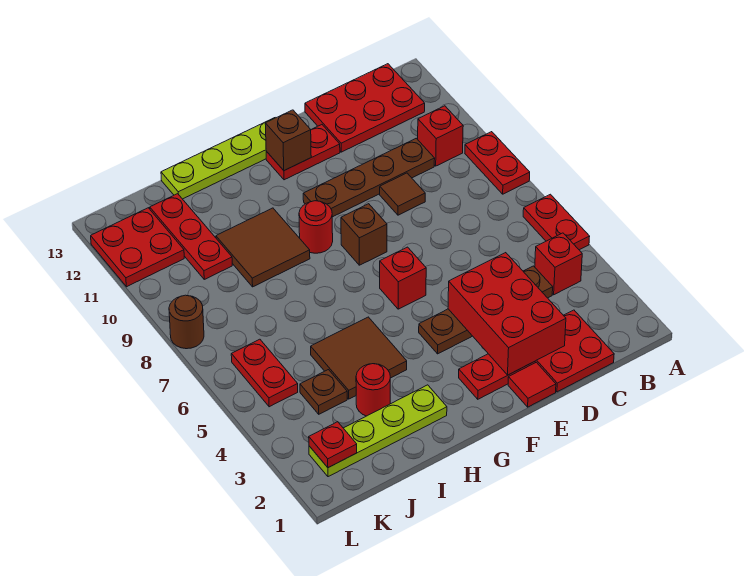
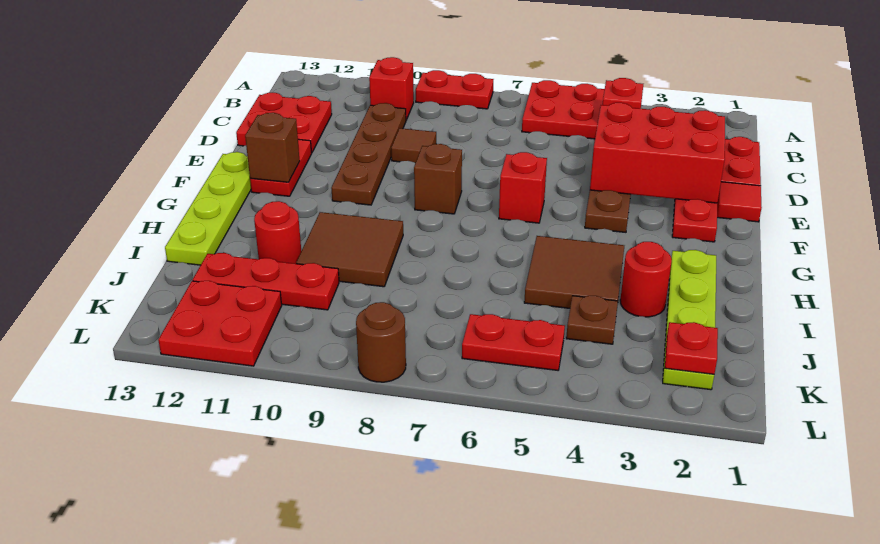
red plate A5:A6 level 1 -> red plate A5:B6 level 1
red plate B12:D13 level 1 -> red plate C12:D13 level 1
red round brick G9 level 1 -> red round brick I11 level 1

